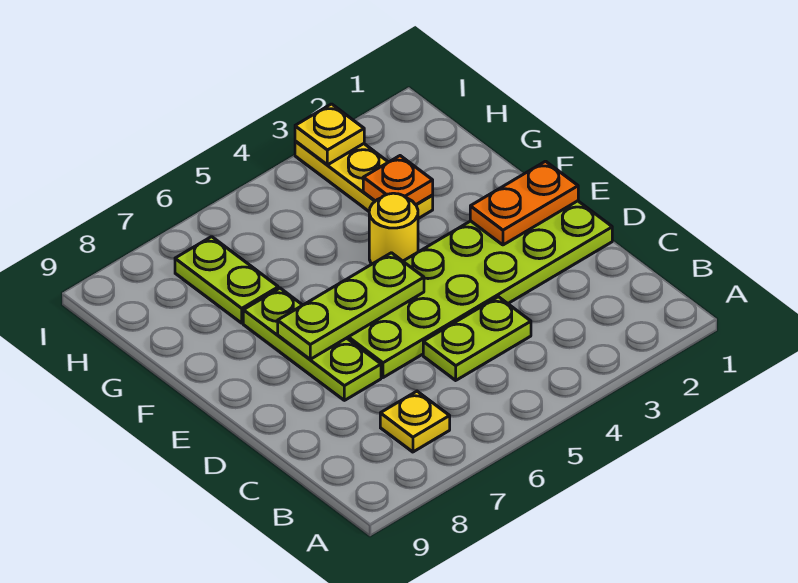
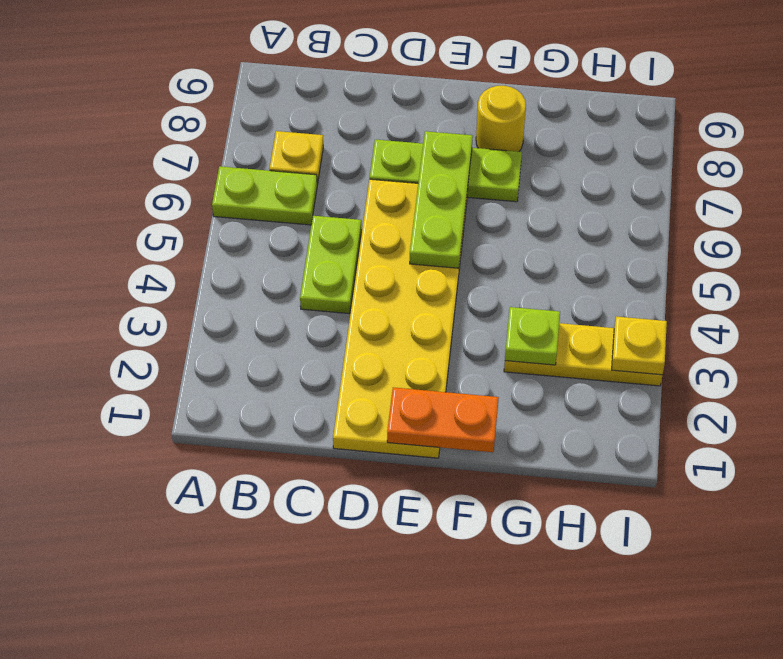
lime plate D1:E6 level 1 -> yellow plate D1:E6 level 1
orange plate E1:E2 level 2 -> orange plate E1:F1 level 2
yellow round brick F4 level 1 -> yellow round brick F8 level 1
orange plate G3 level 2 -> lime plate G3 level 2
lime plate G7:H7 level 1 -> lime plate A6:B6 level 1

